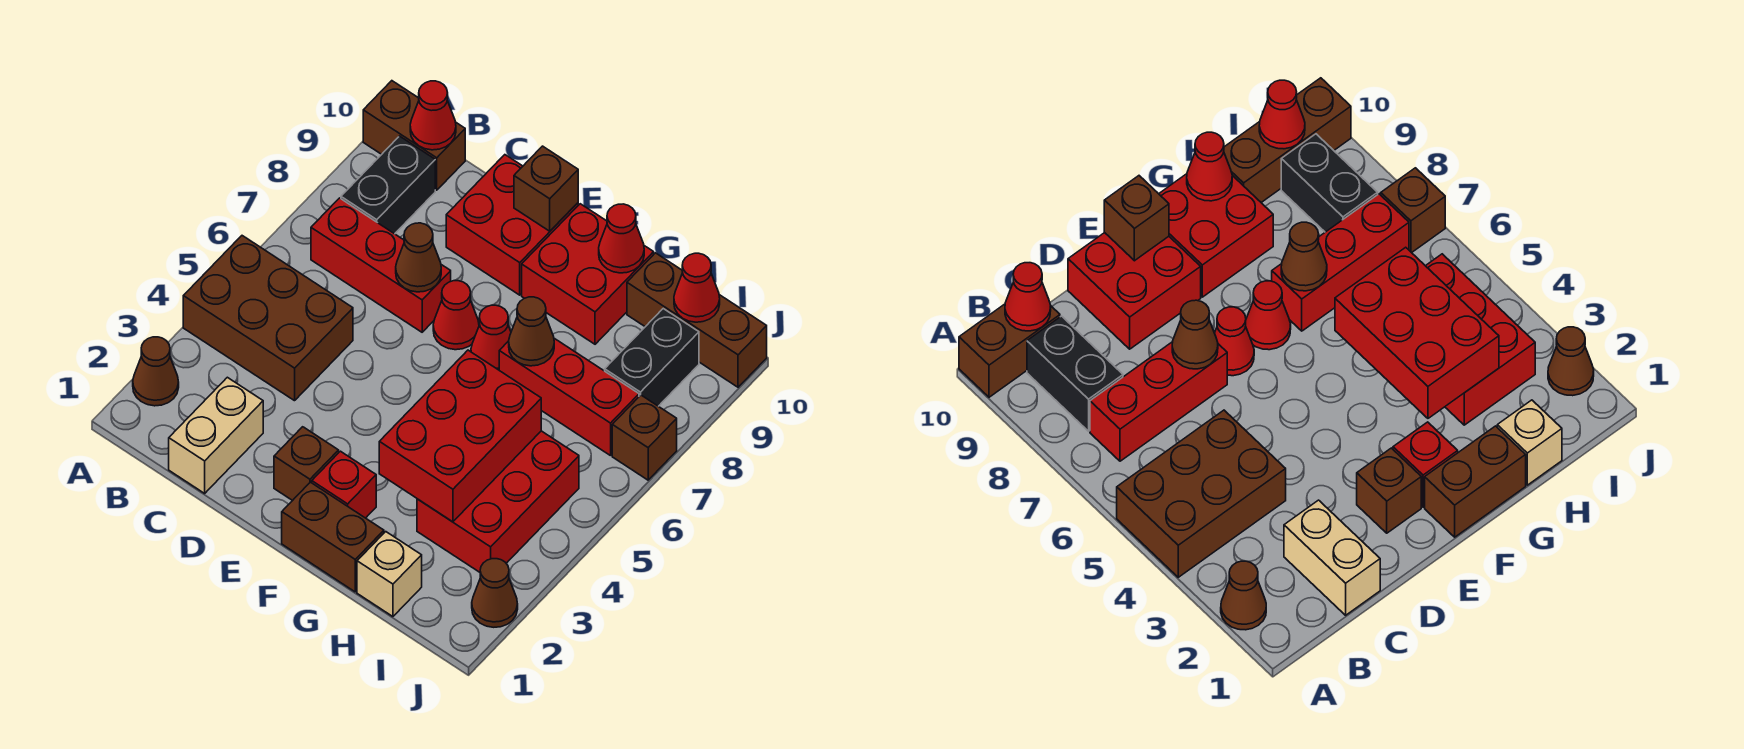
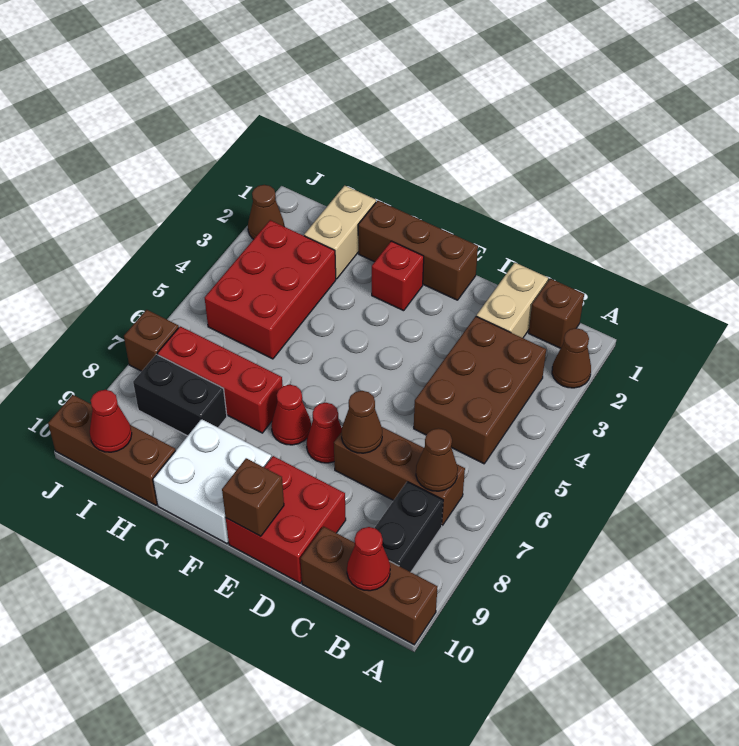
brown brick A4:C5 level 1 -> brown brick B3:C5 level 1
brown brick A10:B10 level 1 -> brown brick A10:C10 level 1
red brick B7:D7 level 1 -> brown brick B7:D7 level 1
brown brick E2 level 1 -> brown brick B1 level 1
brown brick F1:G1 level 1 -> brown brick E1:G1 level 1
red brick F9:G10 level 1 -> white brick F9:G10 level 1
red brick G3:H5 level 2 -> none
brown cone G7 level 2 -> brown cone B7 level 2
red cone G10 level 2 -> none
tan brick H1 level 1 -> tan brick H1:H2 level 1
black brick I8:I9 level 1 -> black brick H8:I8 level 1

